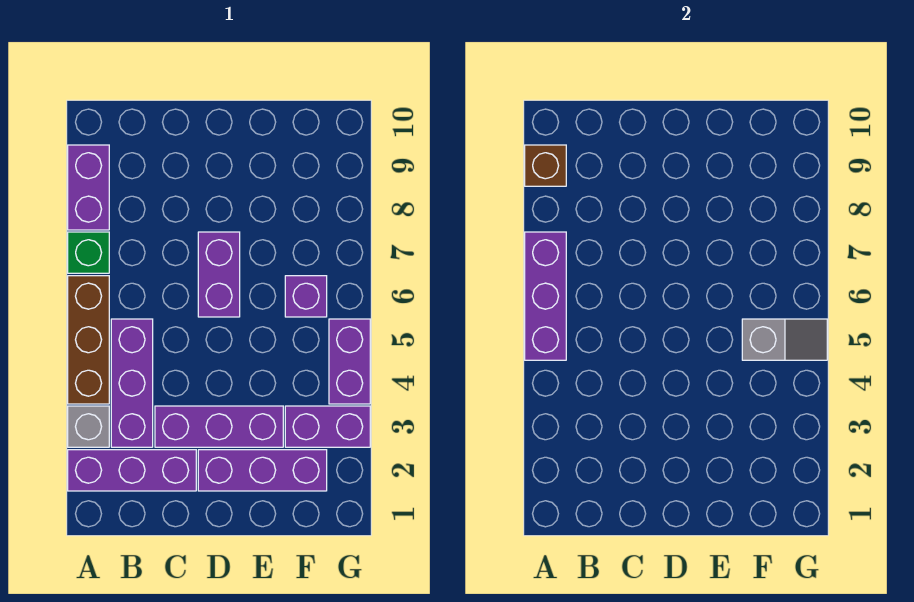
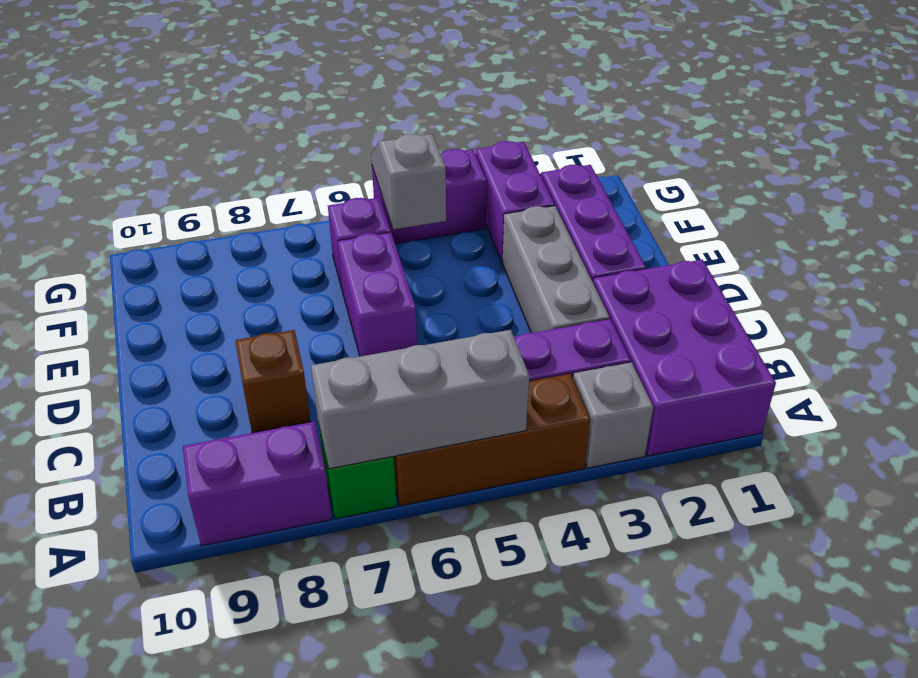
purple brick A2:C2 level 1 -> purple brick A1:C2 level 1
purple brick A5:A7 level 2 -> grey brick A5:A7 level 2
brown brick A9 level 2 -> brown brick C8 level 1
purple brick C3:E3 level 1 -> grey brick C3:E3 level 1
purple brick D6:D7 level 1 -> purple brick D6:E6 level 1

